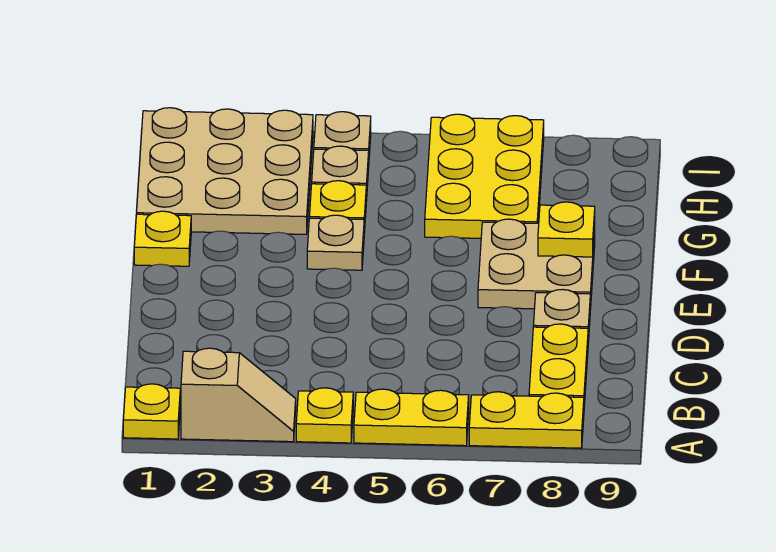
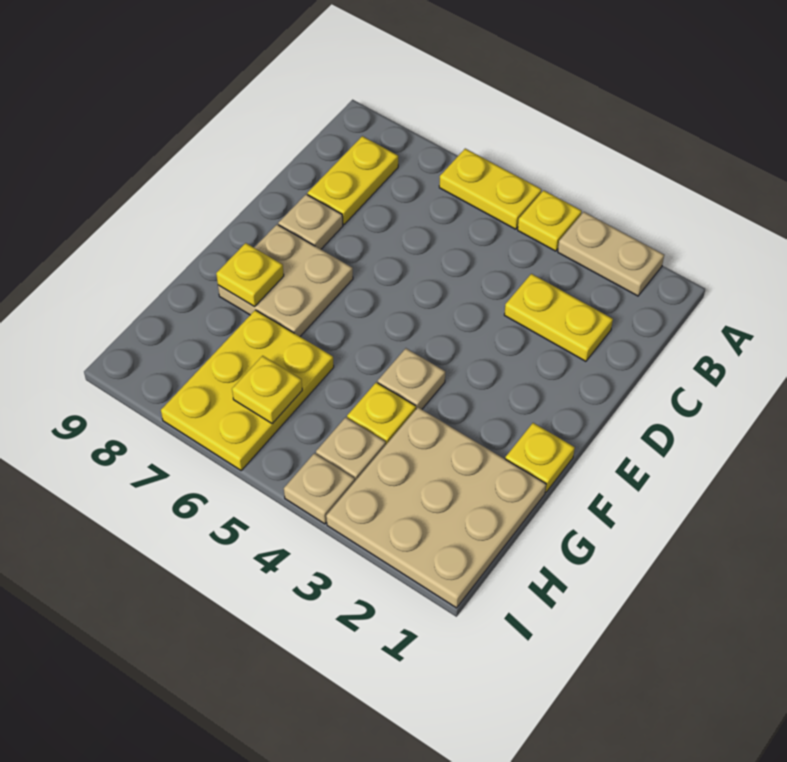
yellow plate A1 level 1 -> yellow plate H6 level 2
tan slope A2:A3 level 1 top 2 -> tan plate A2:A3 level 1
yellow plate A7:A8 level 1 -> yellow plate C2:C3 level 1

